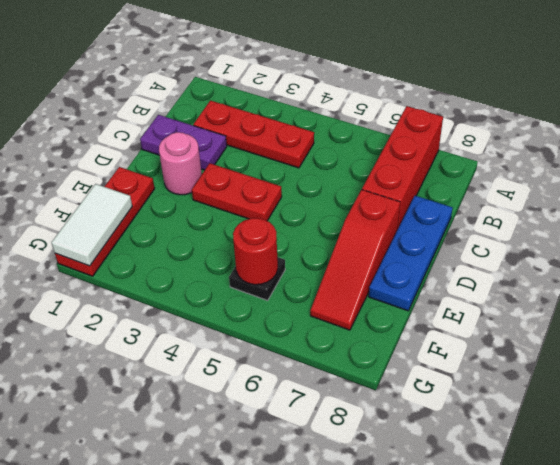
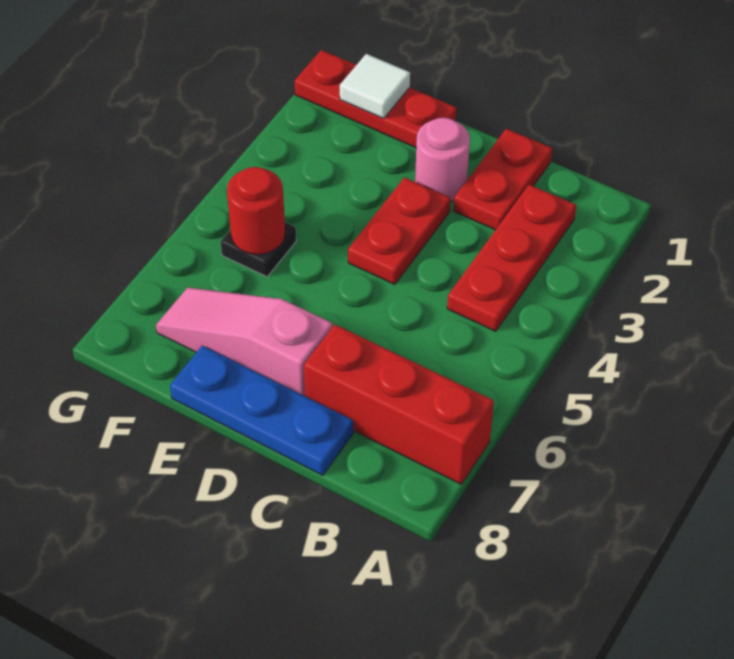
purple plate C1:C2 level 1 -> red plate C1:C2 level 1
red slope D7:F7 level 1 top D -> pink slope D7:F7 level 1 top D
white tile F1:G1 level 2 -> white tile F1 level 2

